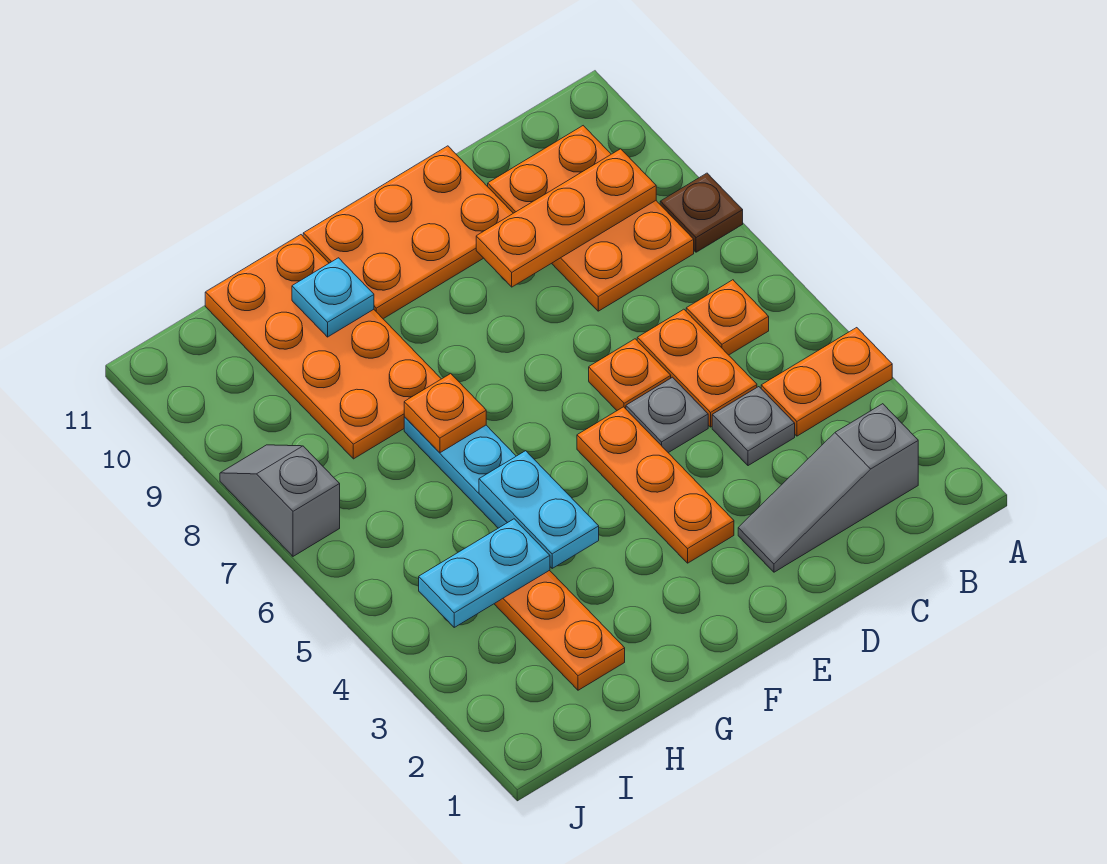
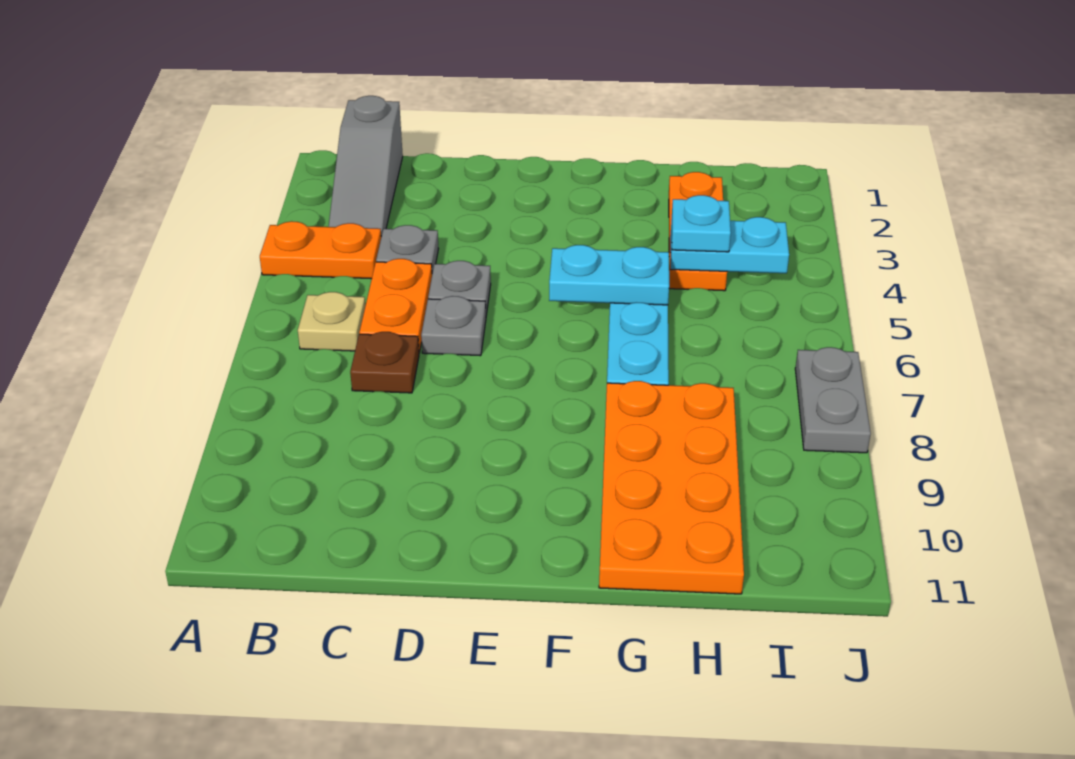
brown plate A8 level 1 -> brown plate C7 level 1
grey slope B2:D2 level 1 top B -> grey slope B1:B3 level 1 top 1
orange plate B6 level 1 -> tan plate B6 level 1
orange plate B8:C10 level 1 -> none
orange plate B9:D9 level 2 -> none
orange plate D6 level 1 -> grey plate D6 level 1
orange plate D10:F11 level 1 -> none
orange plate E3:E5 level 1 -> none
cyan plate G4:G5 level 2 -> cyan plate F5:G5 level 2
orange plate G7 level 2 -> none
cyan plate G10 level 2 -> cyan plate H4 level 3
grey slope J7:J8 level 1 top 7 -> grey plate J7:J8 level 1

